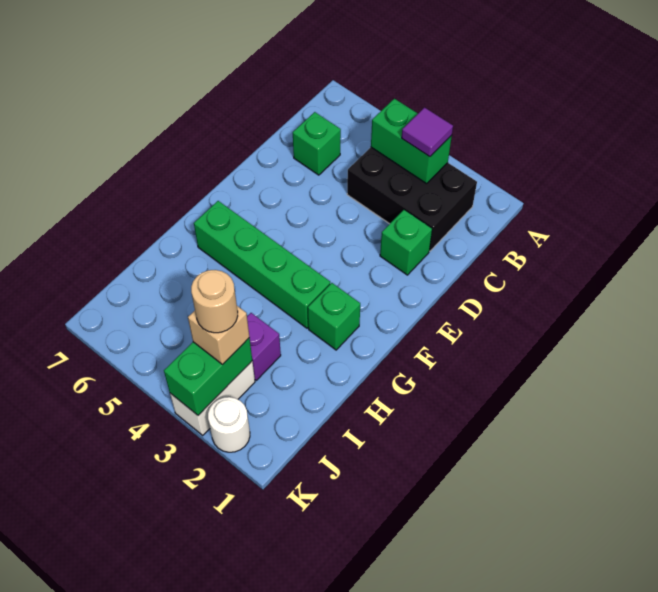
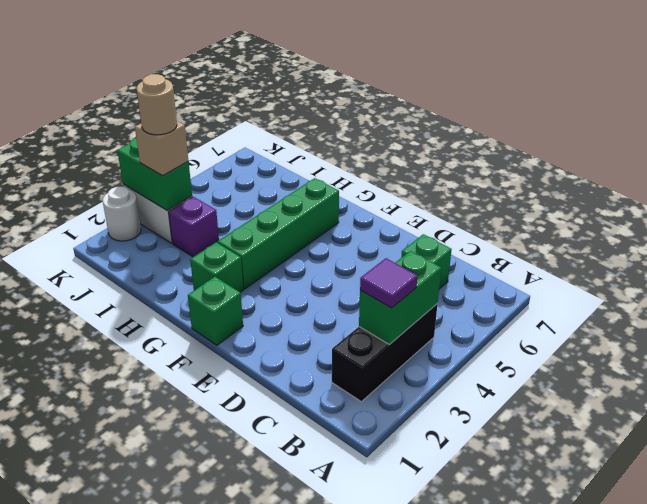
black brick B2:C4 level 1 -> black brick B2:B4 level 1
green brick D2 level 1 -> green brick F1 level 1

